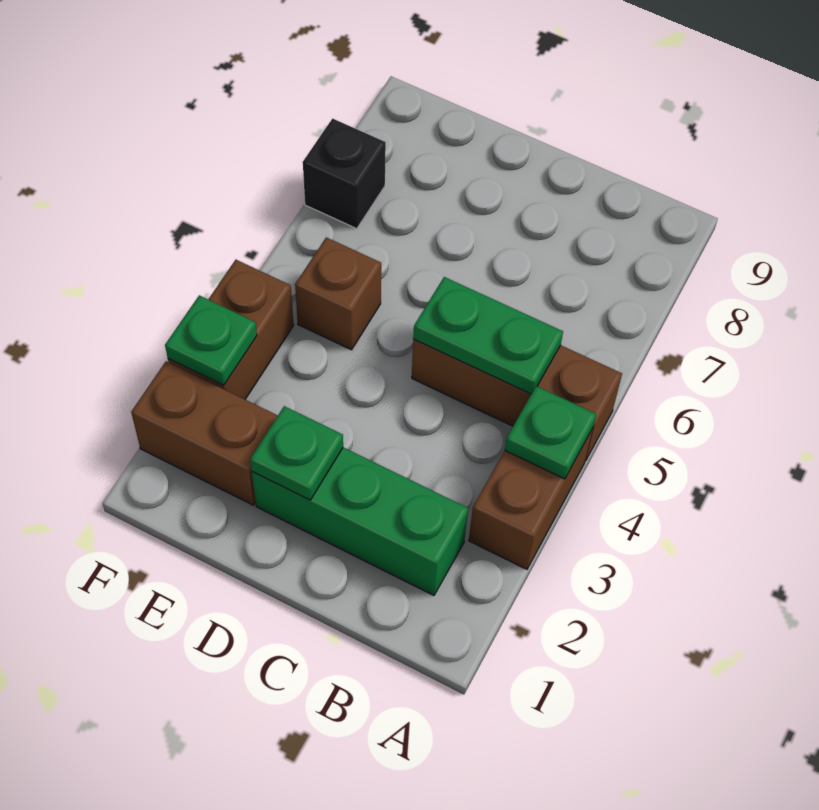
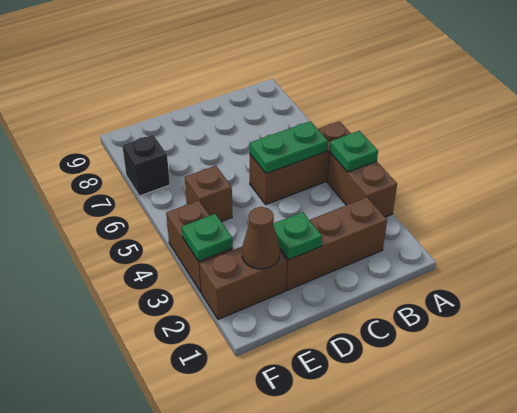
green brick B2:D2 level 1 -> brown brick B2:D2 level 1
none -> brown cone E2 level 2

